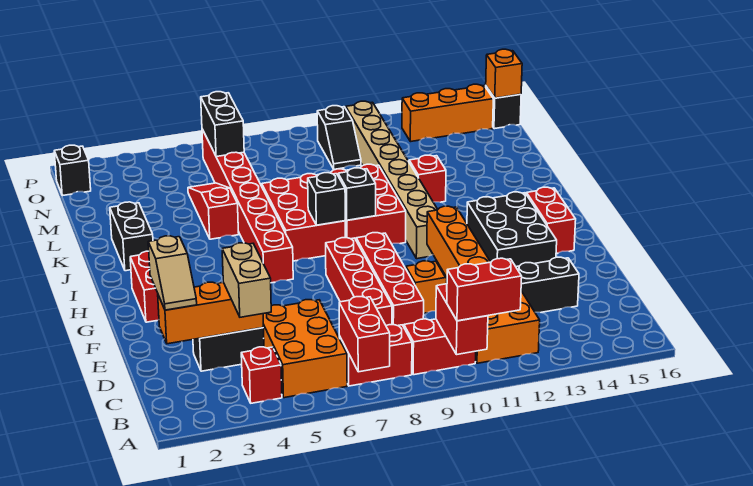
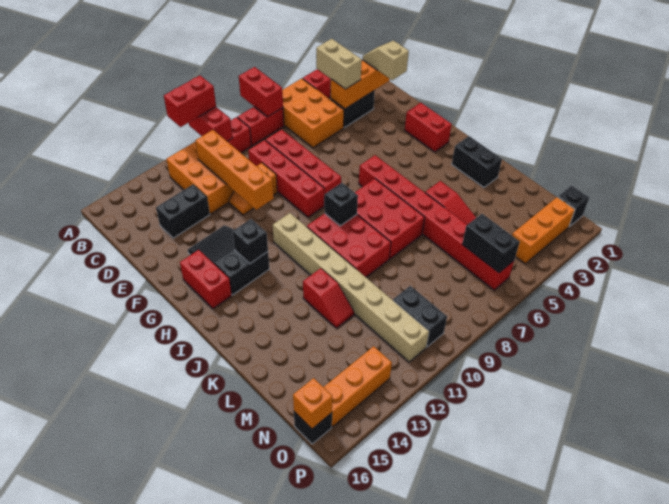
black brick F13:H14 level 1 -> black slope F13:H14 level 1 top H
black brick I8 level 2 -> black brick H13 level 2
black slope N10:O10 level 1 top O -> black brick N10:O10 level 1
none -> orange brick O2:O4 level 1

